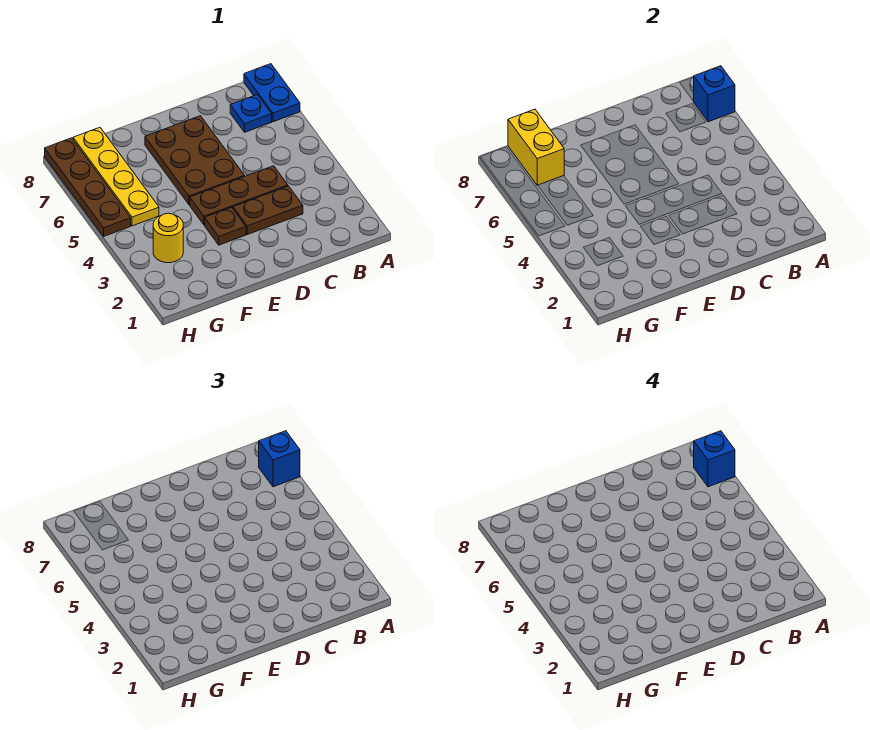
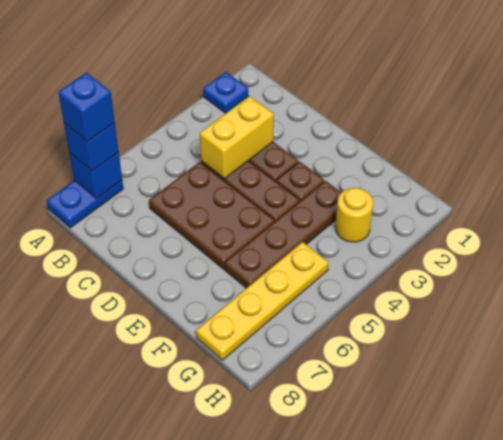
blue plate B7 level 1 -> blue plate A2 level 1
brown plate D5:E7 level 1 -> brown plate C5:E6 level 1
yellow brick G7:G8 level 2 -> yellow brick C3:C4 level 2
brown plate H5:H8 level 1 -> brown plate F3:F6 level 1

